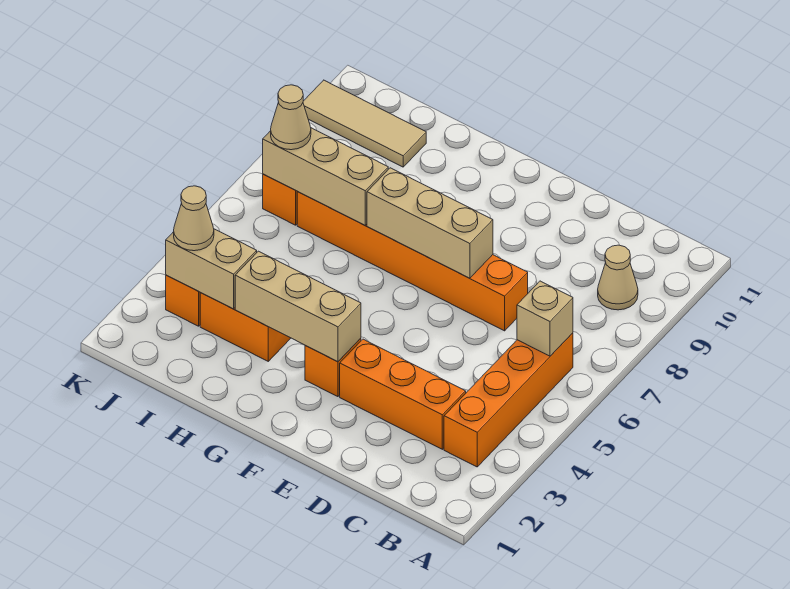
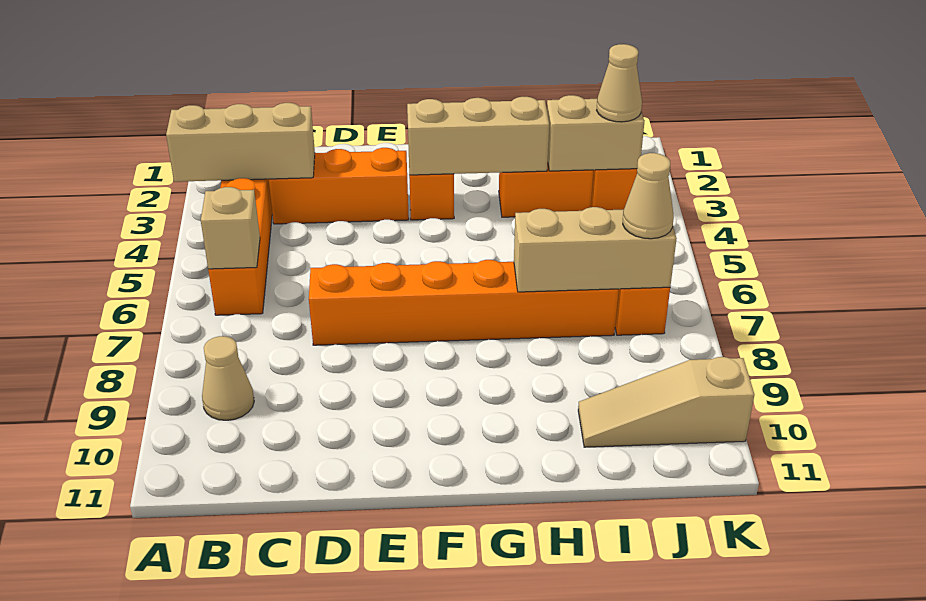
tan brick E7:G7 level 2 -> tan brick A3:C3 level 2
tan tile I10:K10 level 1 -> tan slope I10:K10 level 1 top K

